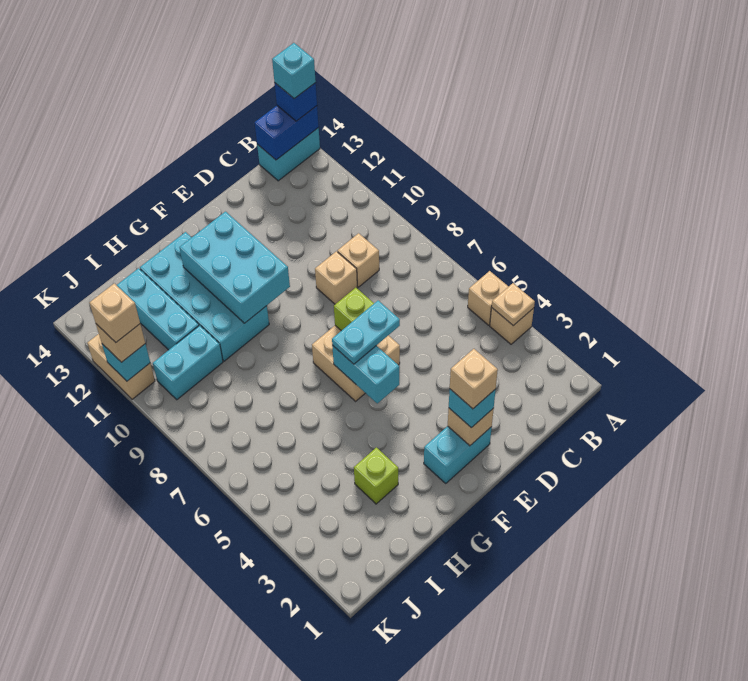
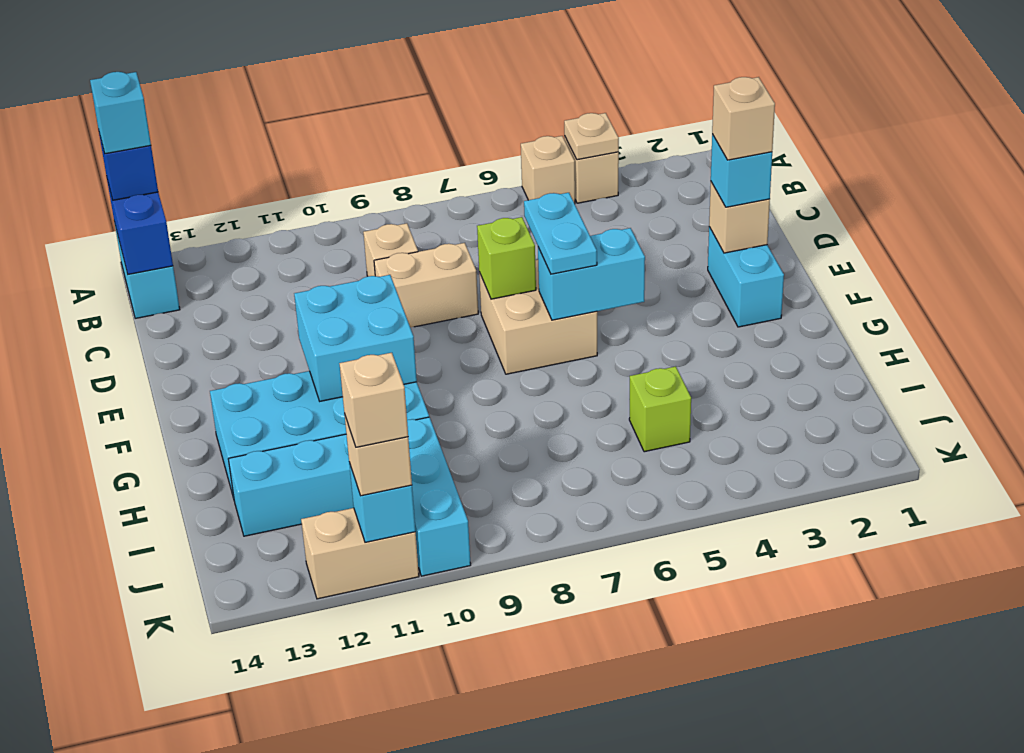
tan brick D9 level 1 -> tan brick D8:D9 level 1
cyan brick F10:G12 level 2 -> cyan brick F10:G11 level 2
lime brick H3 level 1 -> lime brick I5 level 1
cyan brick I10:J10 level 1 -> cyan brick I10:K10 level 1

